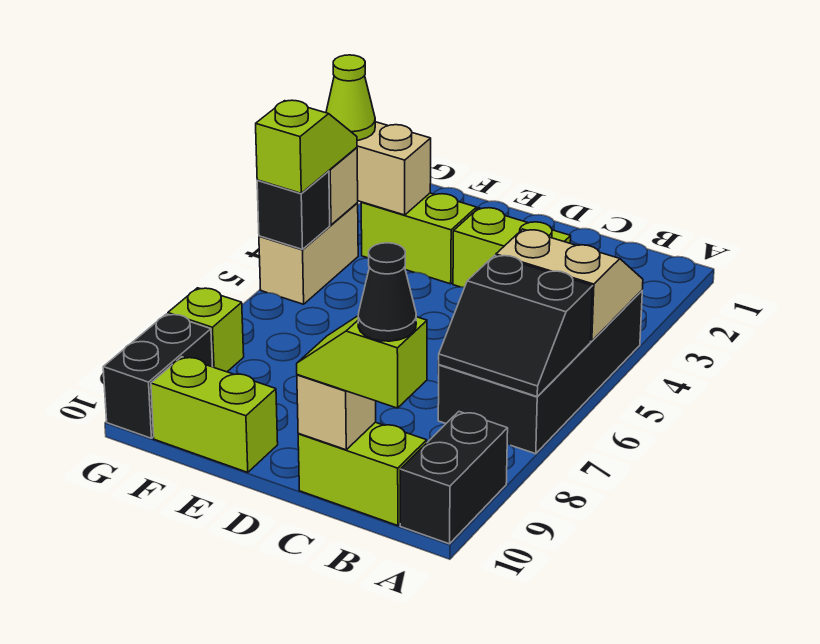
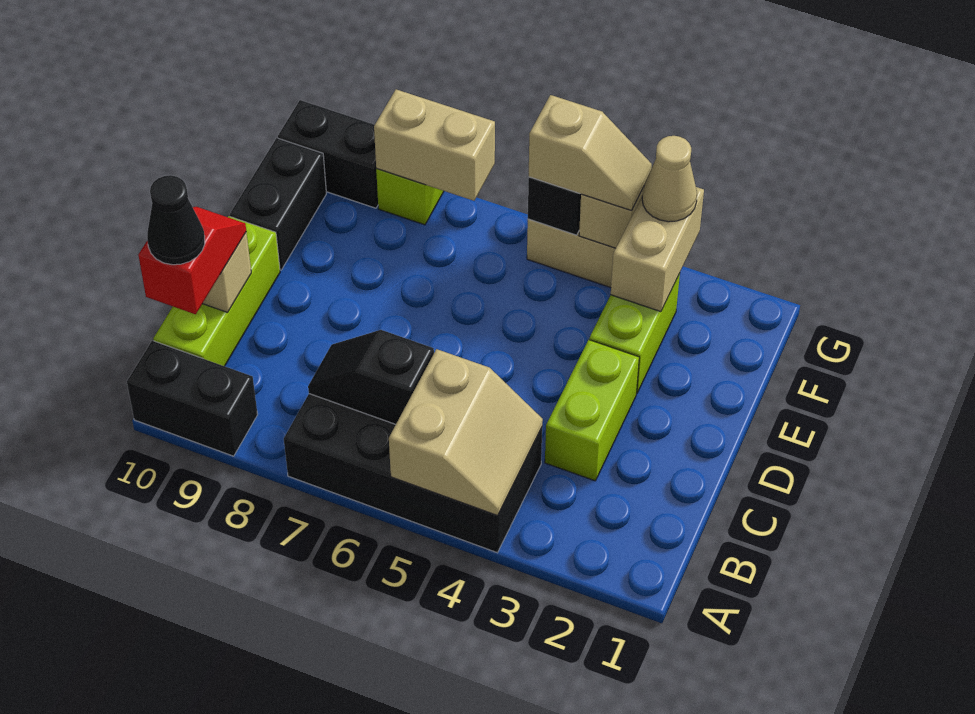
black slope A6:B7 level 2 top 6 -> black slope B6:B7 level 2 top 6
lime brick B10:C10 level 1 -> lime brick B10:D10 level 1
lime slope B10:C10 level 3 top B -> red slope B10:C10 level 3 top B
lime brick E10:F10 level 1 -> black brick E10:F10 level 1
lime cone G3 level 3 -> tan cone G3 level 3
lime slope G4:G5 level 3 top 5 -> tan slope G4:G5 level 3 top 5
none -> tan brick G7:G8 level 2

